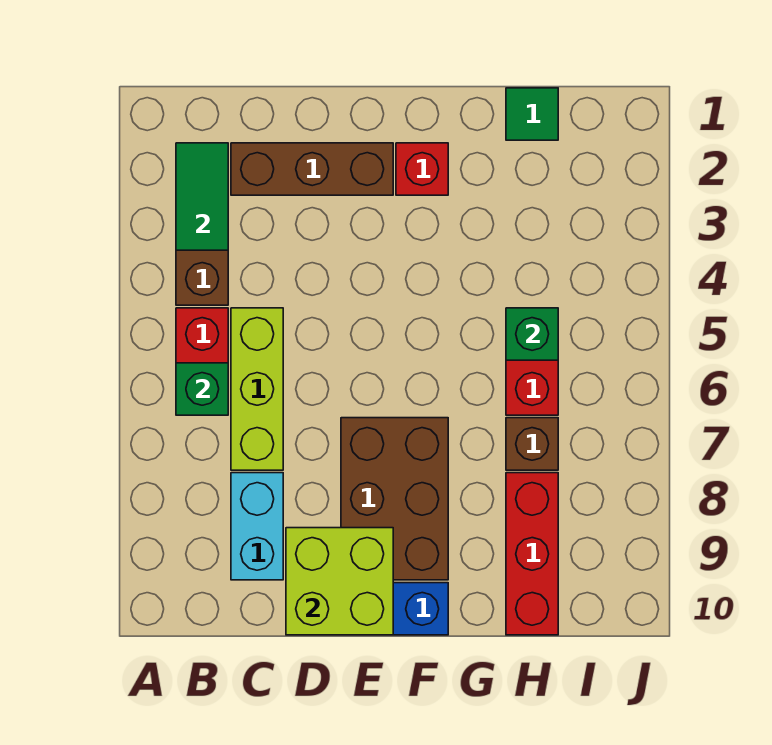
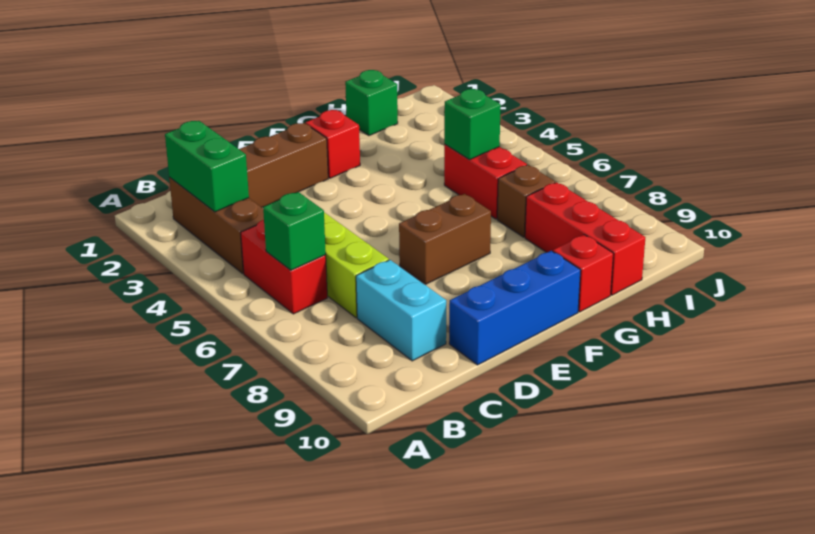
green tile B2:B3 level 2 -> green brick B2:B3 level 2
lime brick D9:E10 level 2 -> none
brown brick E7:F9 level 1 -> brown brick E7:F7 level 1
none -> red brick G10 level 1
green tile H1 level 1 -> green brick H1 level 1

